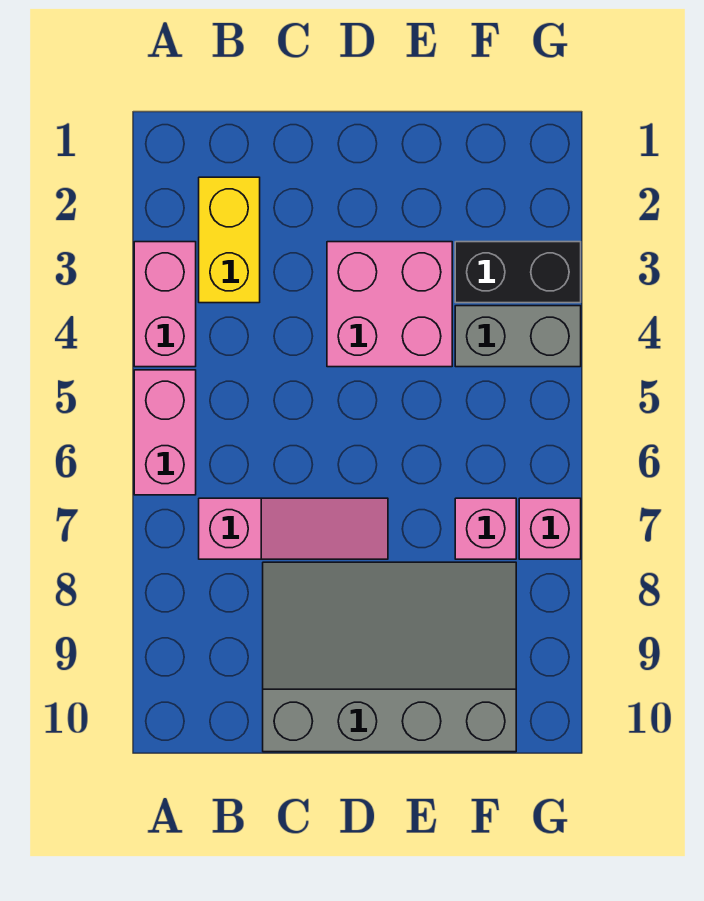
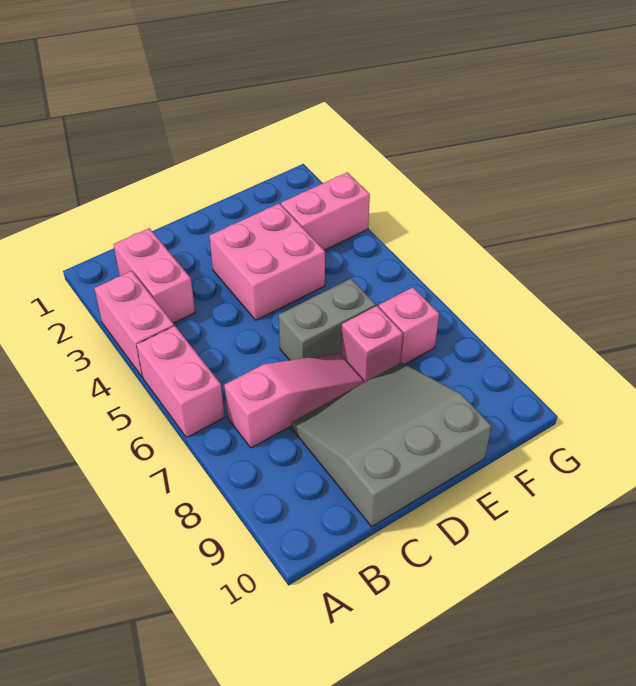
yellow brick B2:B3 level 1 -> pink brick B2:B3 level 1
grey slope C8:F10 level 1 top 10 -> grey slope C8:E10 level 1 top 10
black brick F3:G3 level 1 -> pink brick F3:G3 level 1
grey brick F4:G4 level 1 -> grey brick D6:E6 level 1
pink brick G7 level 1 -> pink brick E7 level 1

